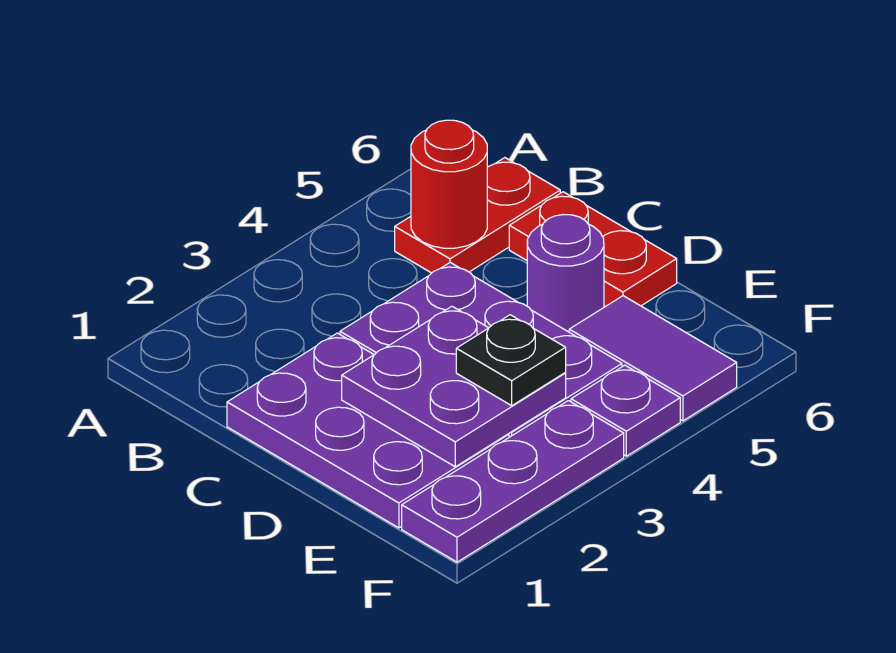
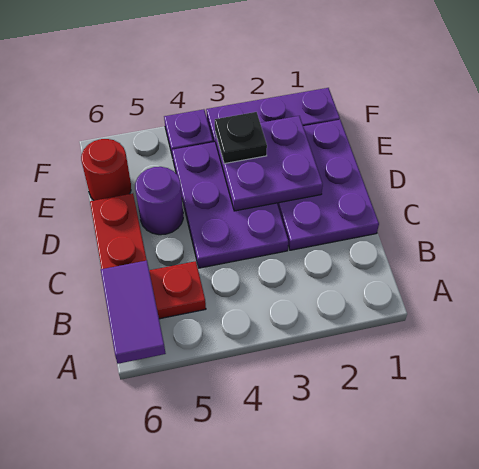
red round brick B5 level 2 -> red round brick E6 level 1
purple tile E5:F5 level 1 -> purple tile A6:B6 level 2

